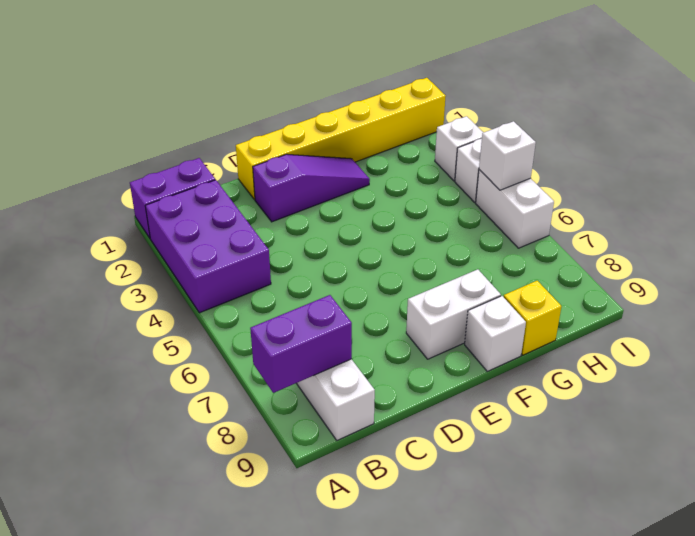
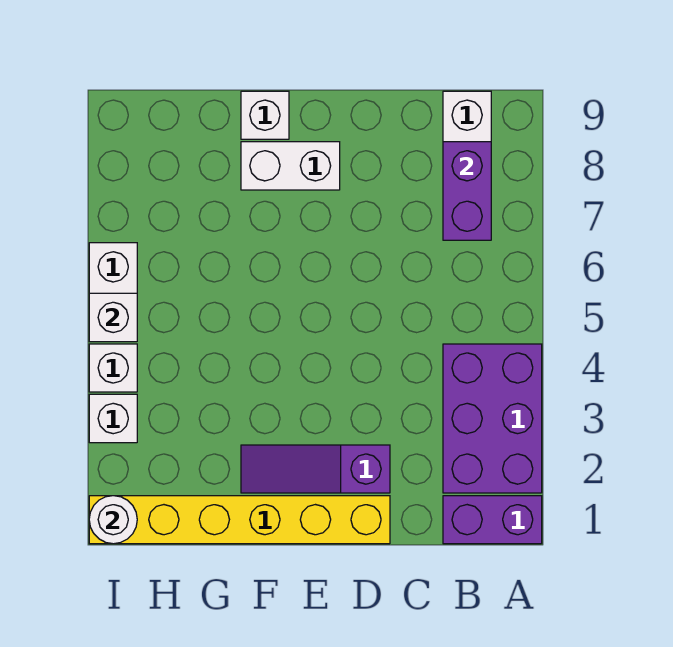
purple brick A8:B8 level 2 -> purple brick B7:B8 level 2
yellow brick G9 level 1 -> none
none -> white round brick I1 level 2

